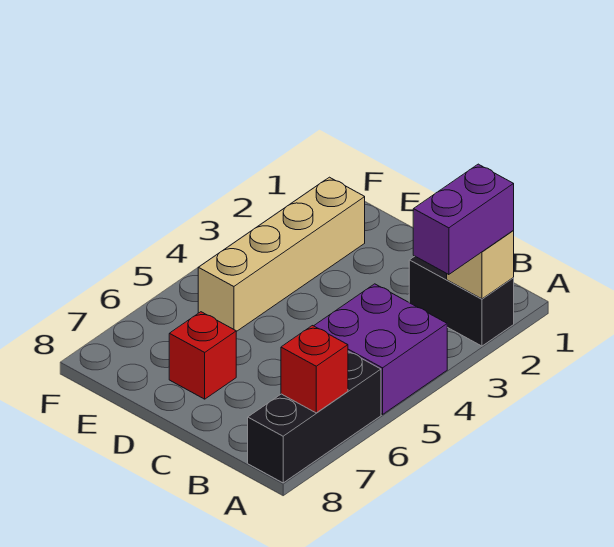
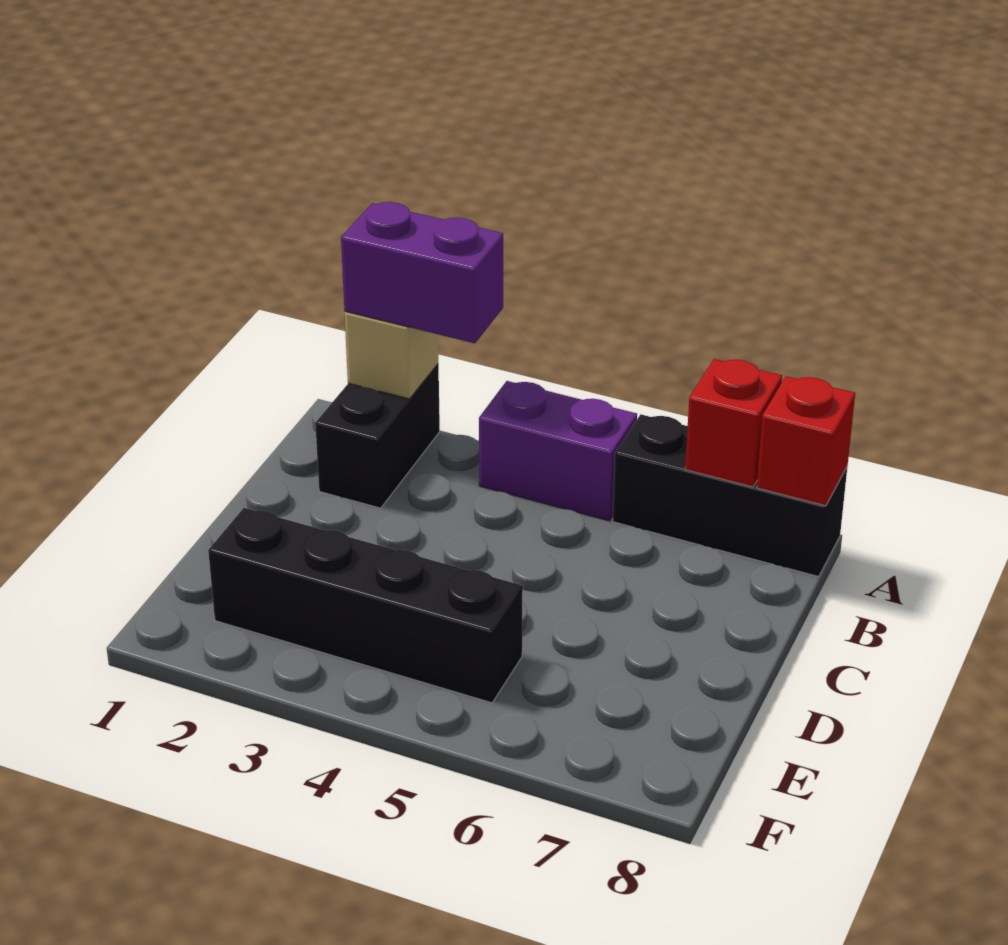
purple brick A4:B5 level 1 -> purple brick A4:A5 level 1
red brick D7 level 1 -> red brick A8 level 2
tan brick E2:E5 level 1 -> black brick E2:E5 level 1

